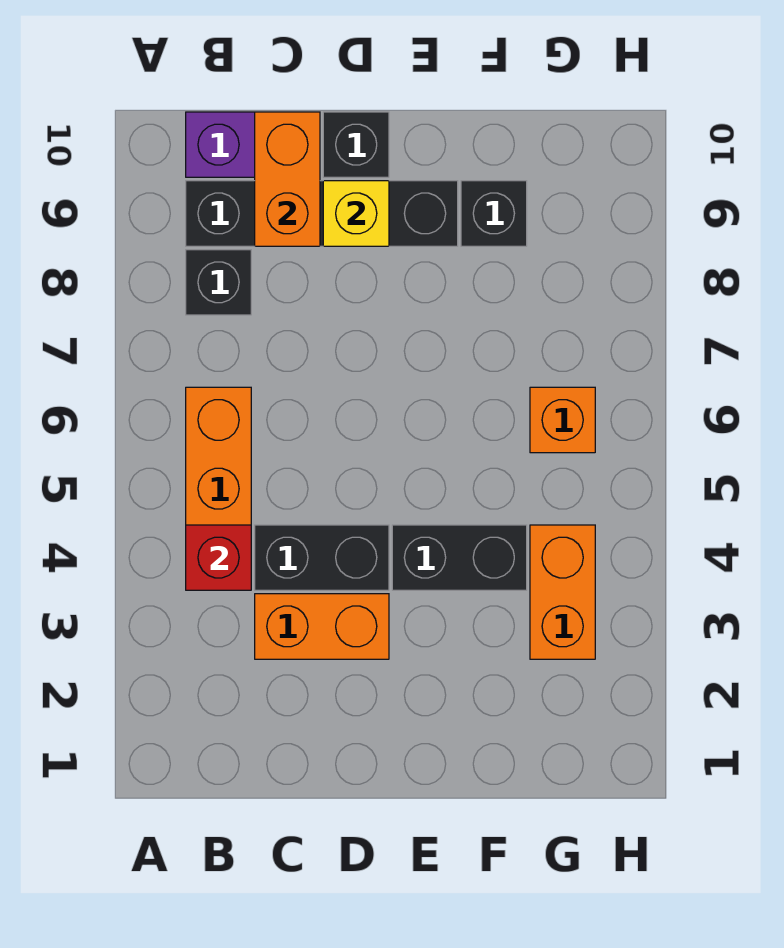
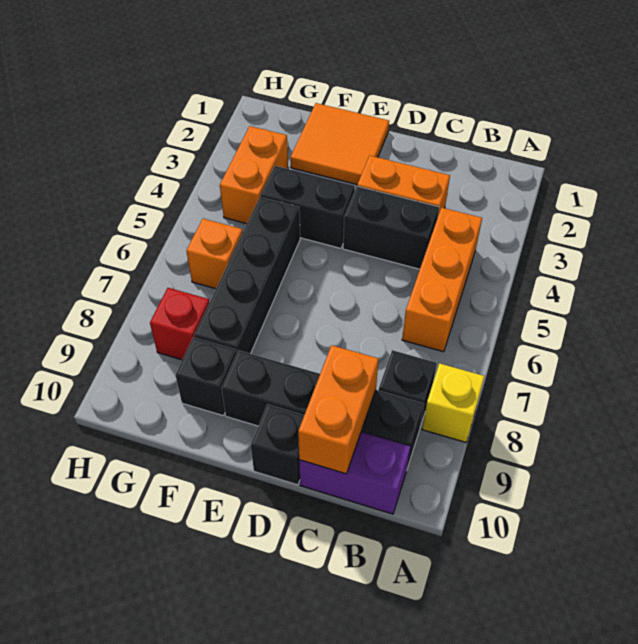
red brick B4 level 2 -> red brick G8 level 1
yellow brick D9 level 2 -> yellow brick A8 level 1
none -> orange tile E1:F2 level 1
none -> black brick F5:F8 level 1

